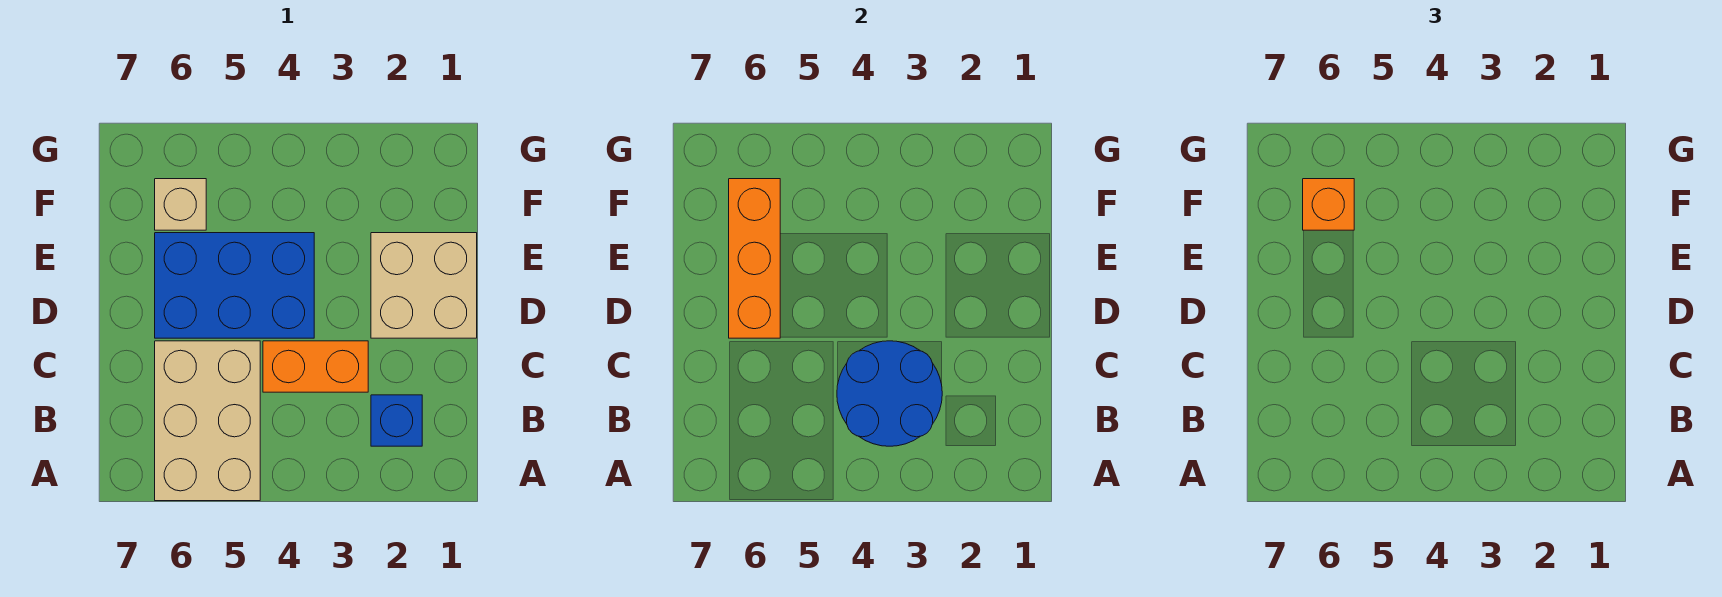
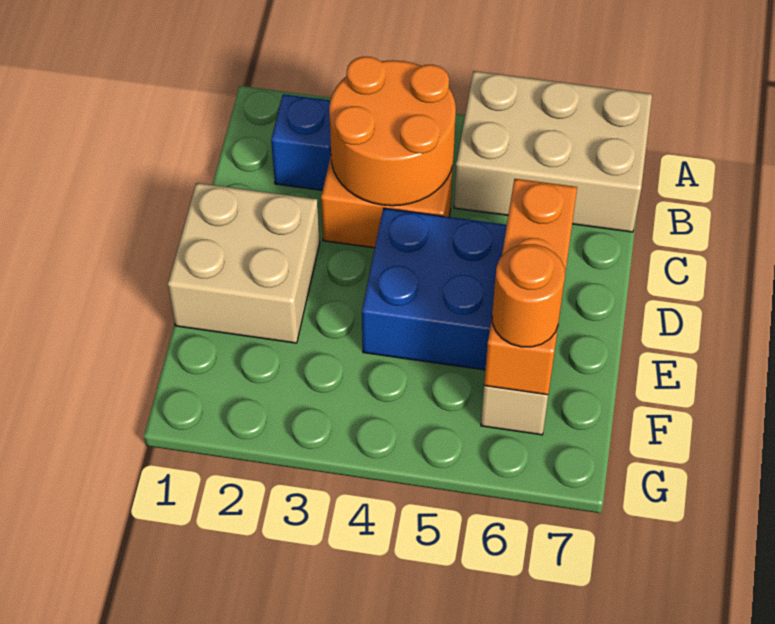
tan brick A5:C6 level 1 -> tan brick A5:B7 level 1
blue round brick B3:C4 level 2 -> orange round brick B3:C4 level 2
orange brick F6 level 3 -> orange round brick F6 level 3

